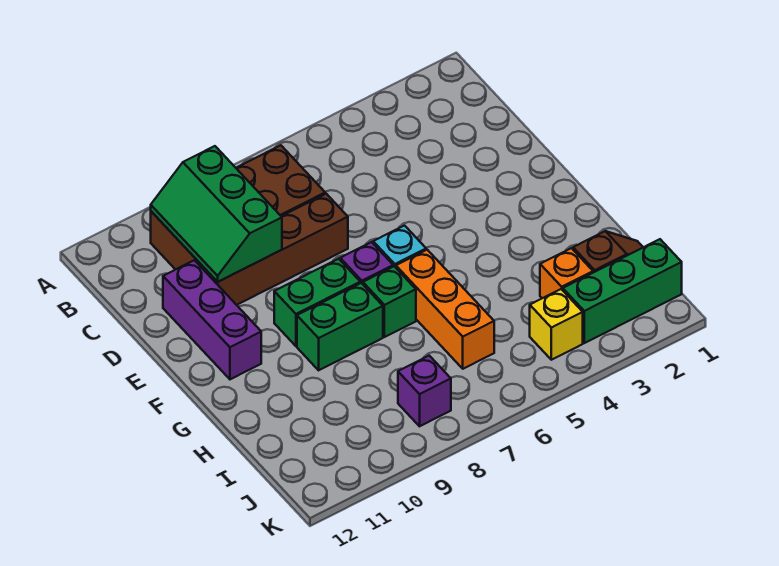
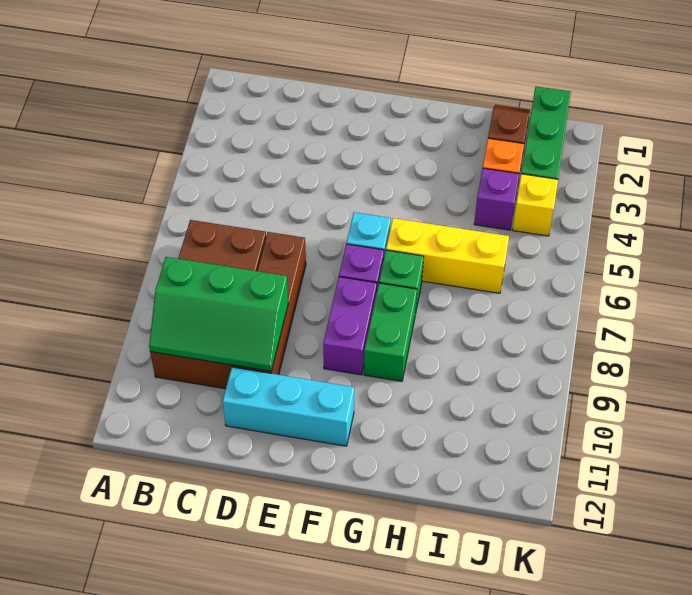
purple brick D11:F11 level 1 -> cyan brick D11:F11 level 1
green brick F8:F9 level 1 -> purple brick F8:F9 level 1
orange brick G6:I6 level 1 -> yellow brick G6:I6 level 1
purple brick J8 level 1 -> purple brick I4 level 1

